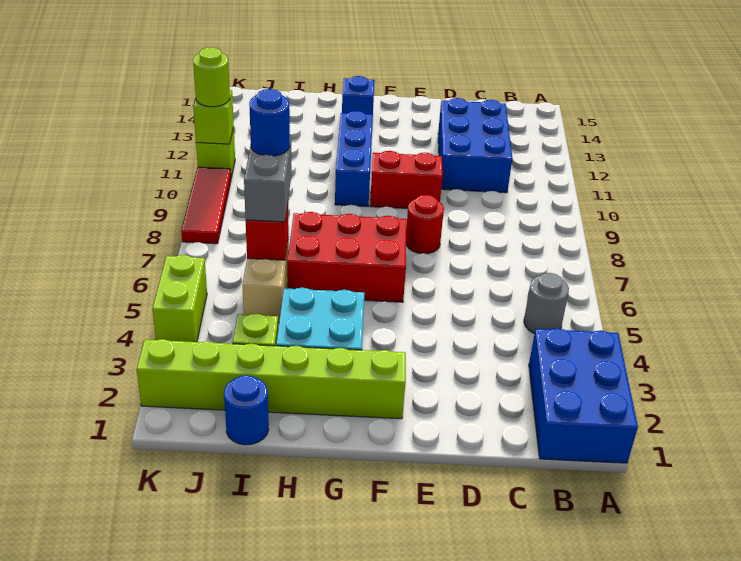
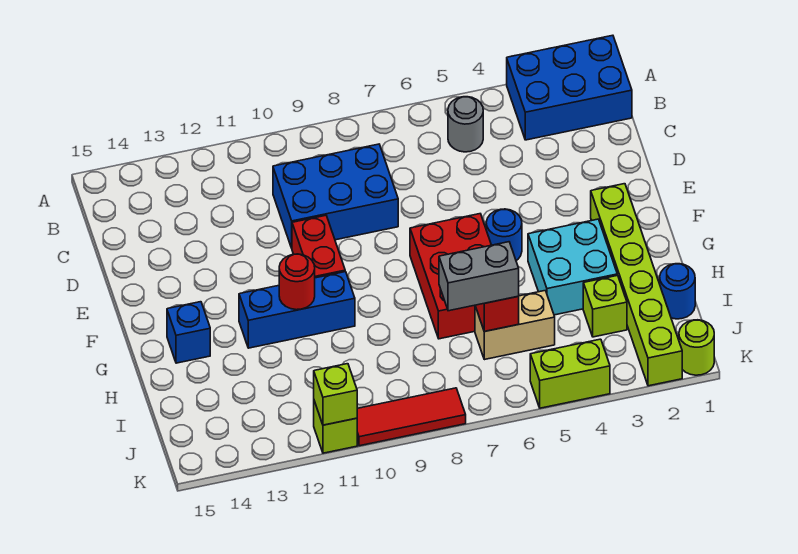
blue brick C11:D13 level 1 -> blue brick C8:D10 level 1
red round brick E8 level 1 -> red round brick G11 level 2
blue round brick I7 level 4 -> blue round brick F5 level 1
lime round brick K11 level 3 -> lime round brick K1 level 1

